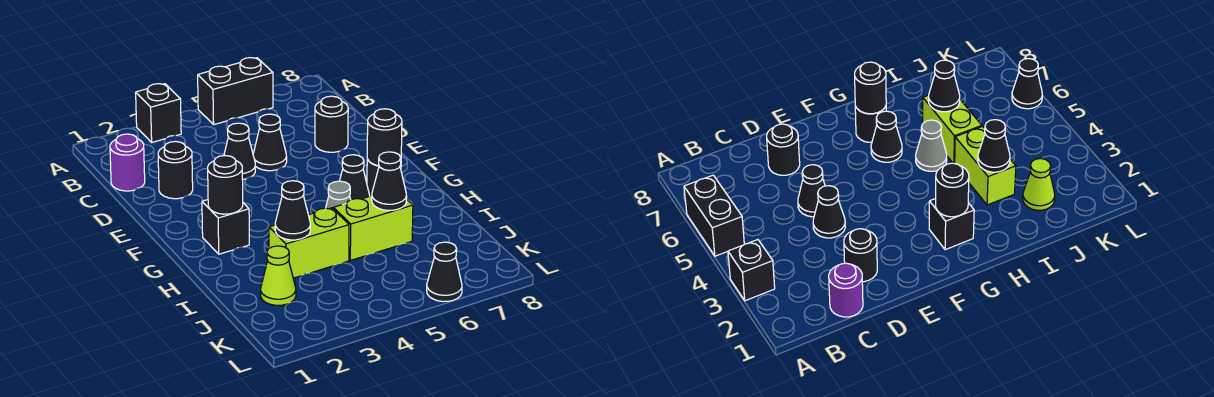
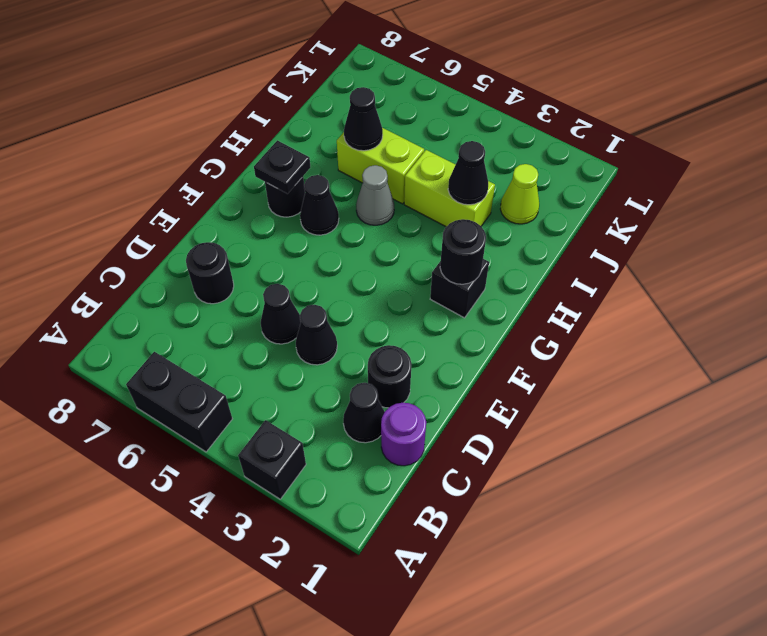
black round brick G7 level 2 -> black plate G7 level 2
black cone L6 level 1 -> black cone C2 level 1

